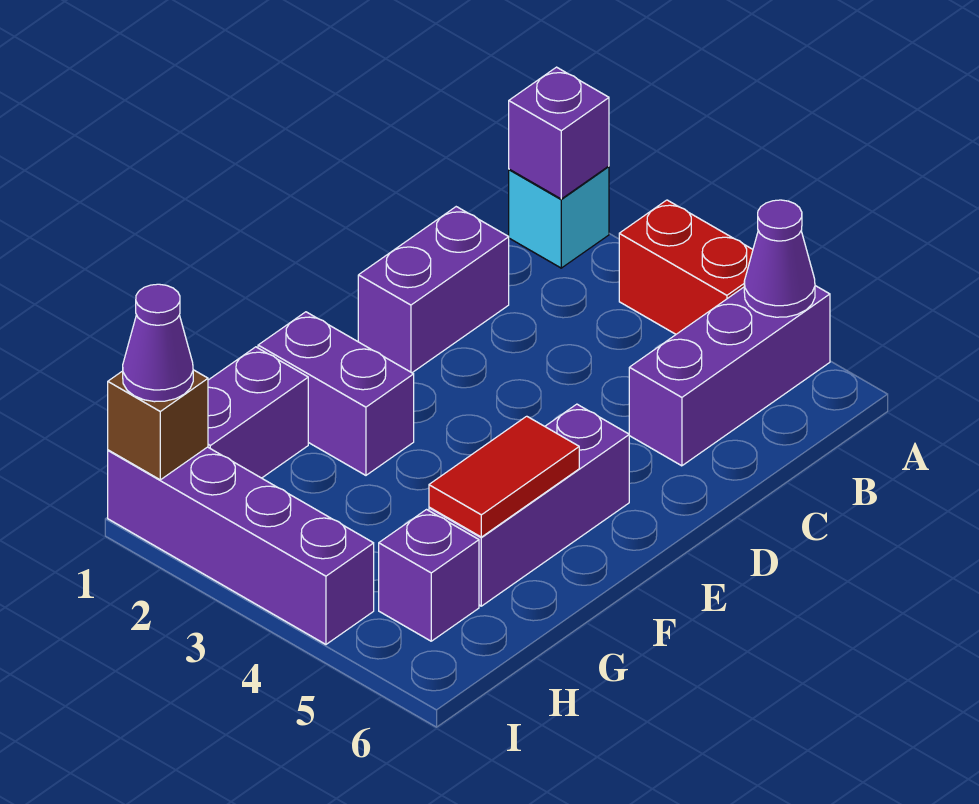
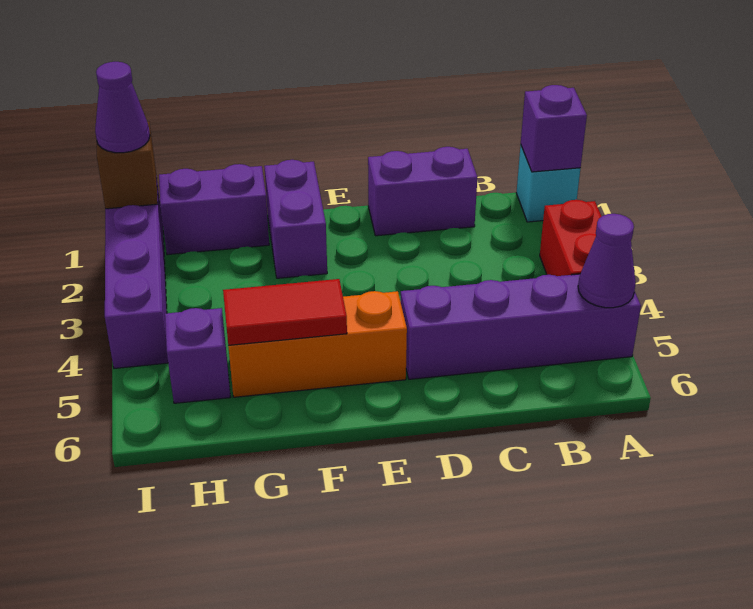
purple brick A5:C5 level 1 -> purple brick A5:D5 level 1
purple brick E5:G5 level 1 -> orange brick E5:G5 level 1

